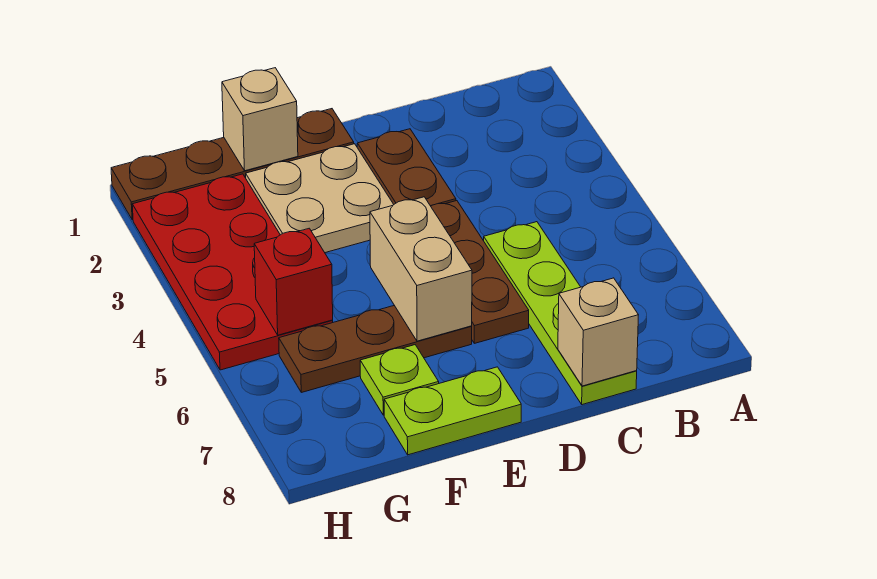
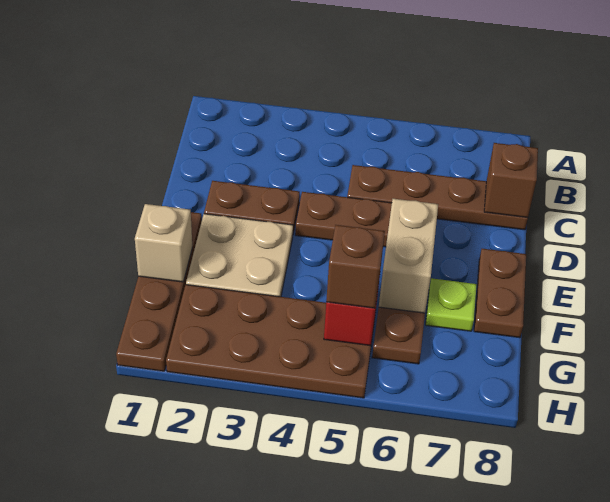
lime plate C5:C8 level 1 -> brown plate C5:C8 level 1
tan brick C8 level 2 -> brown brick C8 level 2
tan brick E5:E6 level 2 -> tan brick E6:F6 level 2
lime plate E8:F8 level 1 -> brown plate E8:F8 level 1
red plate G2:H5 level 1 -> brown plate G2:H5 level 1
none -> brown brick G5 level 3

